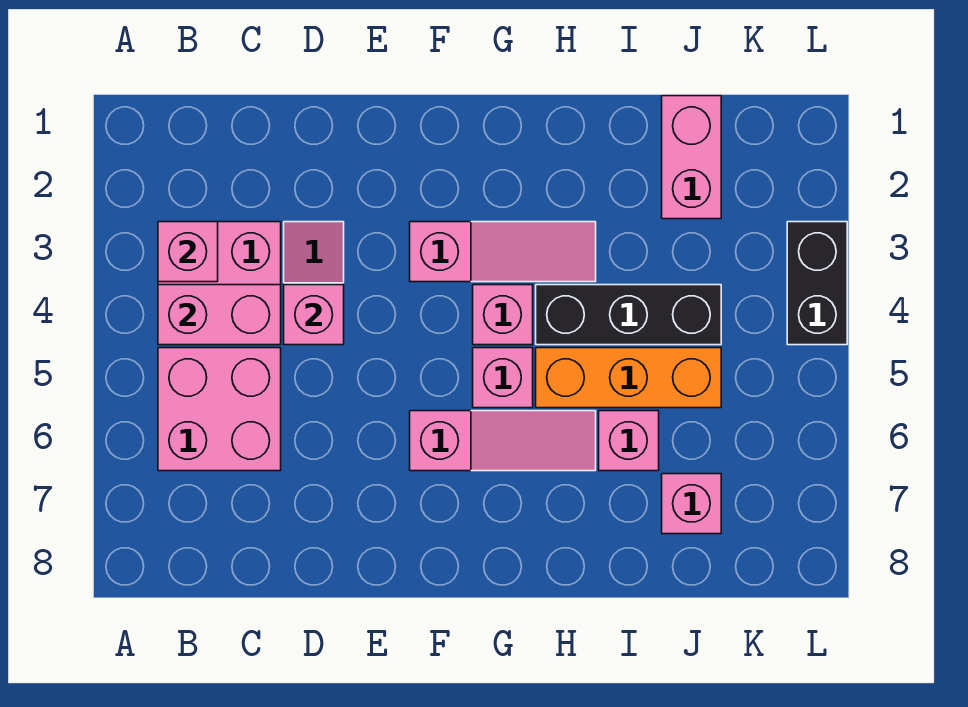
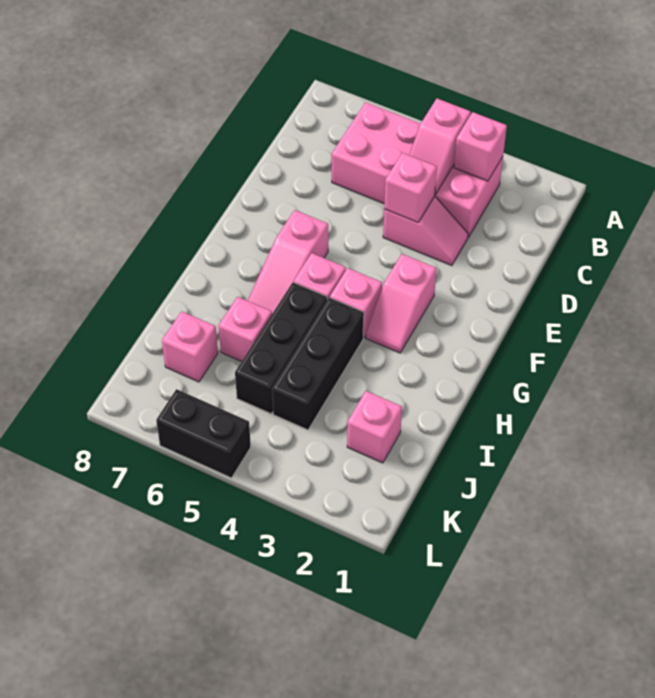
pink brick B4:C4 level 2 -> pink slope B4:C4 level 2 top B
pink slope F3:H3 level 1 top F -> pink slope F3:G3 level 1 top F
orange brick H5:J5 level 1 -> black brick H5:J5 level 1
pink brick J1:J2 level 1 -> pink brick J2 level 1
black brick L3:L4 level 1 -> black brick L5:L6 level 1

